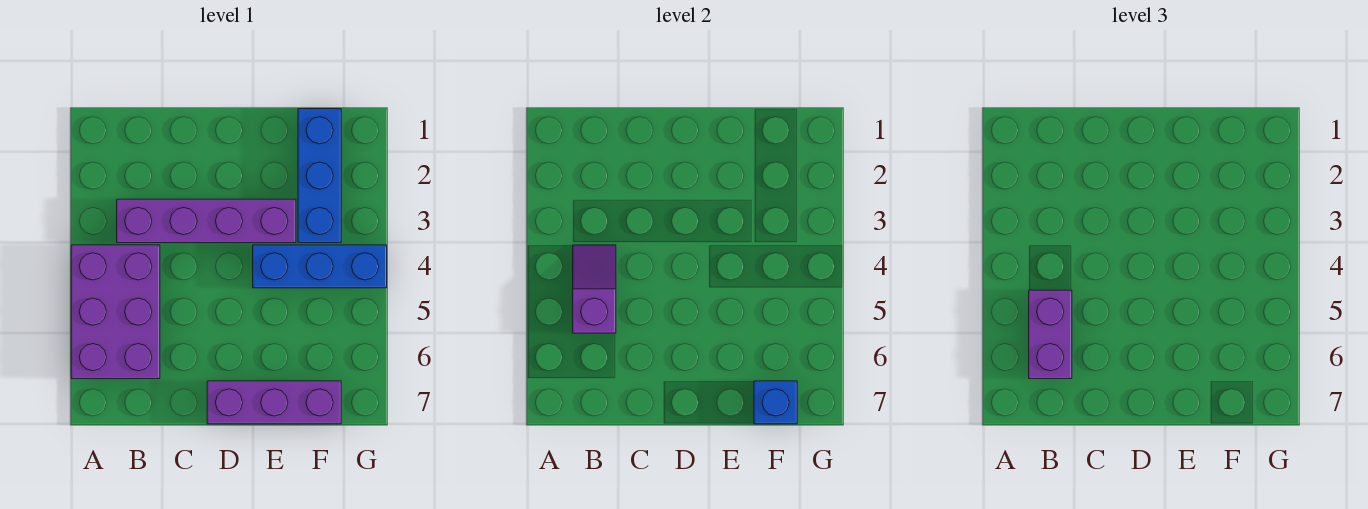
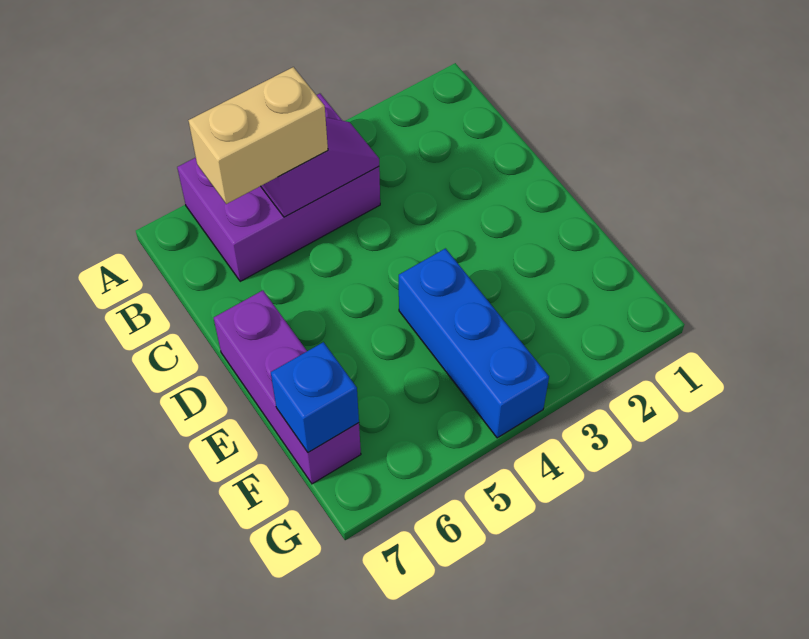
purple brick B3:E3 level 1 -> none
purple brick B5:B6 level 3 -> tan brick B5:B6 level 3
blue brick F1:F3 level 1 -> none

